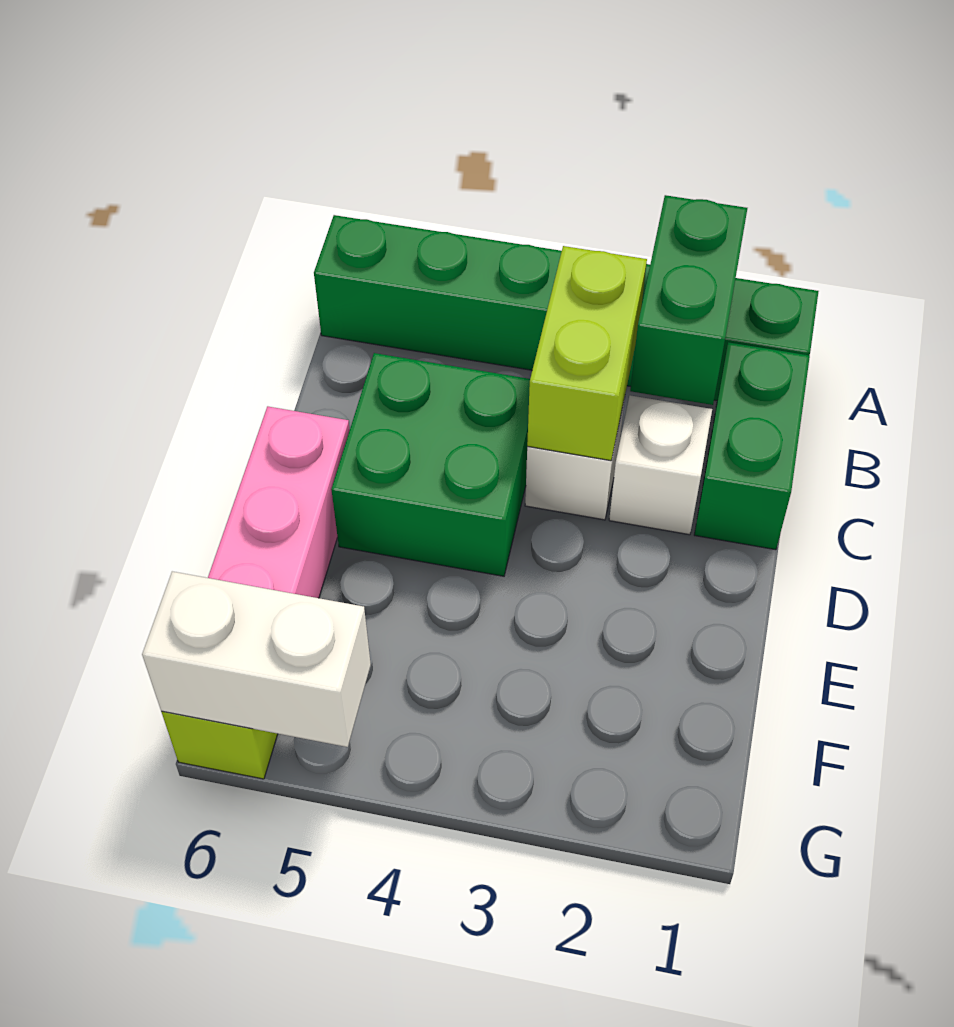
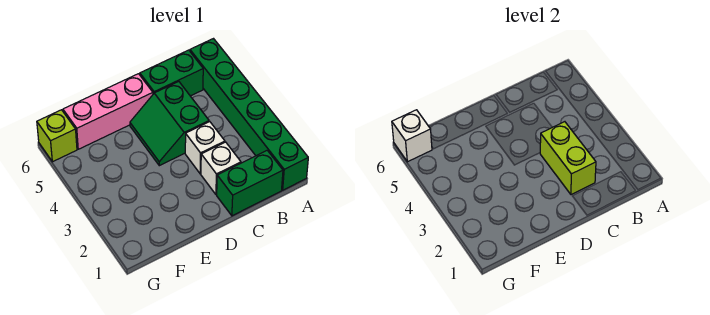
green brick A2:B2 level 2 -> green brick B6:C6 level 1
lime brick B3:C3 level 2 -> lime brick C2:C3 level 2
green brick C4:D5 level 1 -> green slope C4:D5 level 1 top C
white brick G5:G6 level 2 -> white brick G6 level 2

